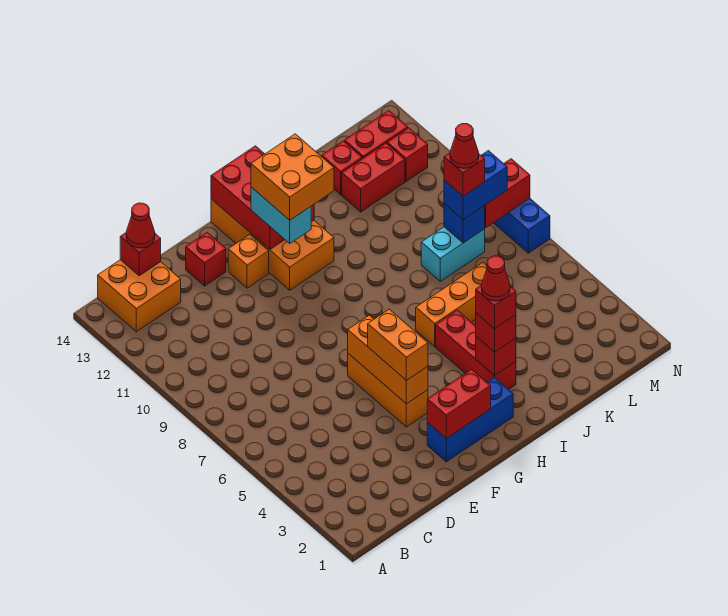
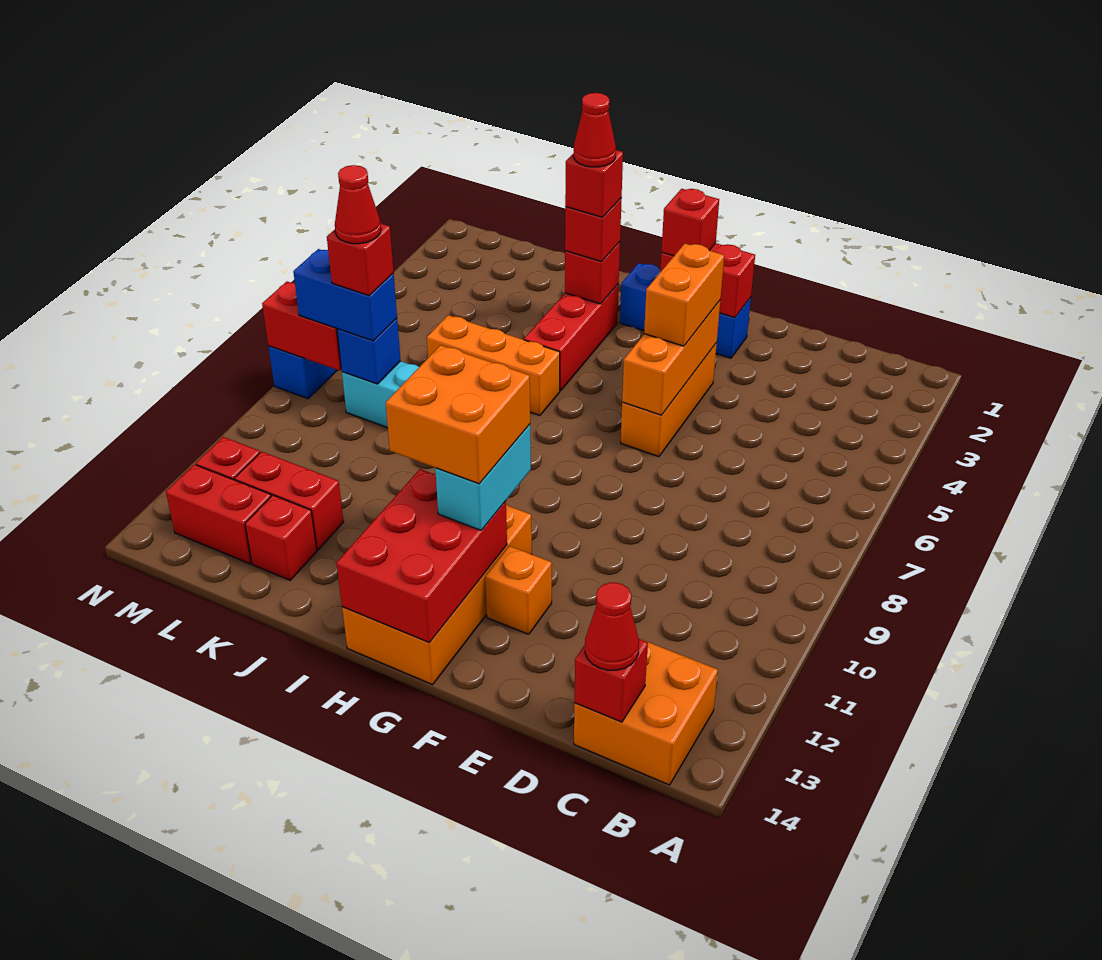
red brick E13 level 1 -> red brick G2 level 3

